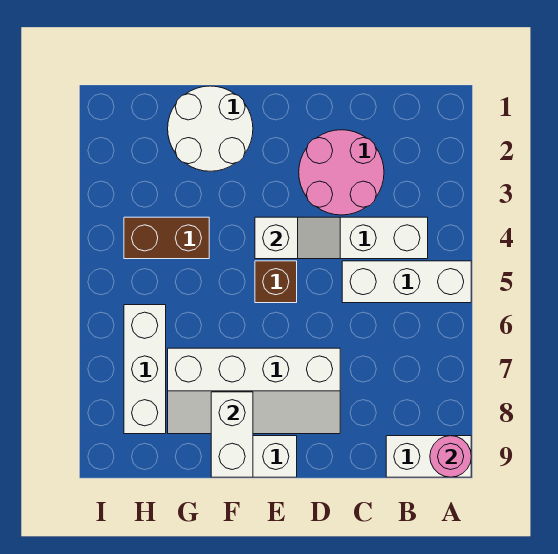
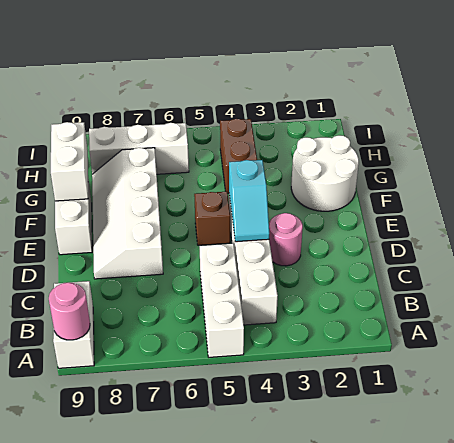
pink round brick C2:D3 level 1 -> pink round brick D3 level 1
white slope D4:E4 level 2 top E -> cyan slope D4:E4 level 2 top E
white brick F8:F9 level 2 -> white brick F9:G9 level 2

